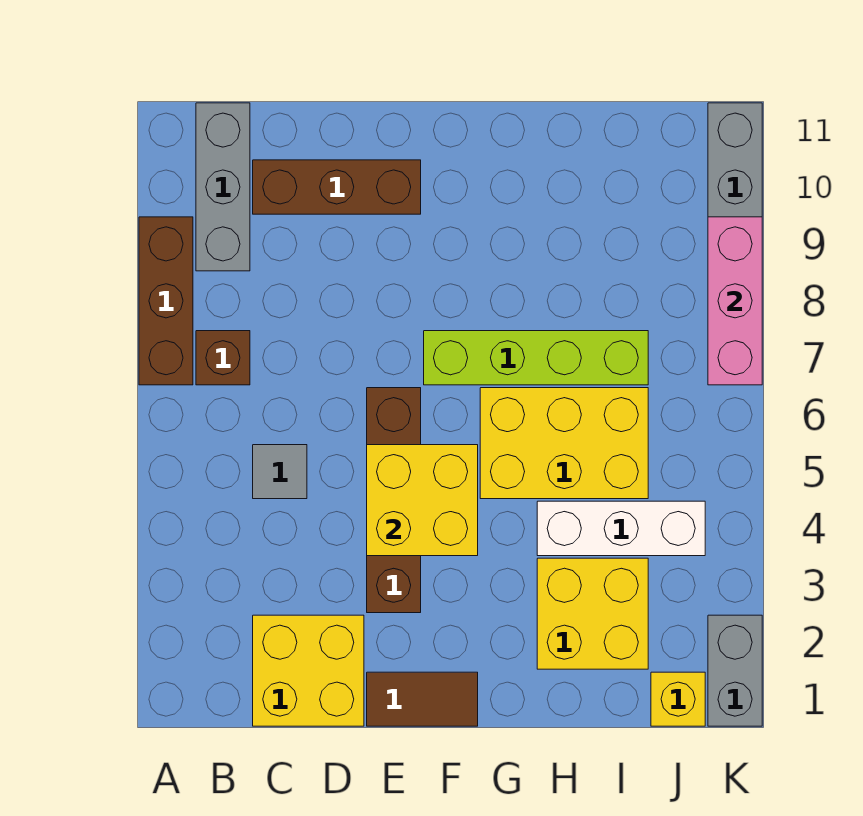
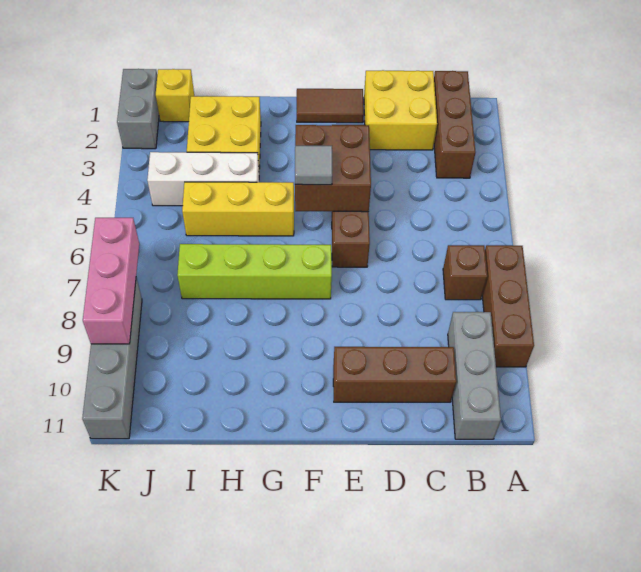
none -> brown brick B1:B3 level 1
grey tile C5 level 1 -> grey tile F5 level 3
yellow brick E4:F5 level 2 -> brown brick E4:F5 level 2
yellow brick G5:I6 level 1 -> yellow brick G5:I5 level 1

